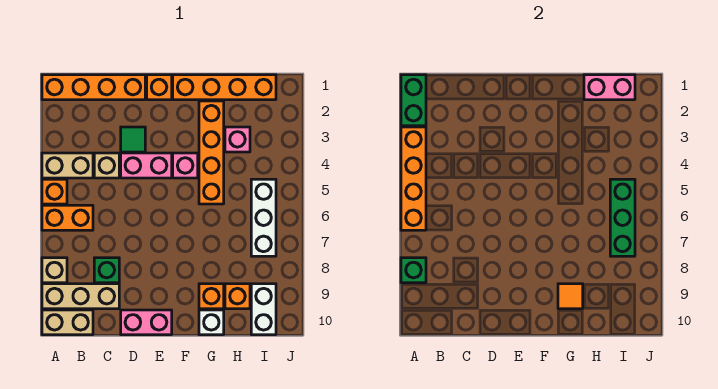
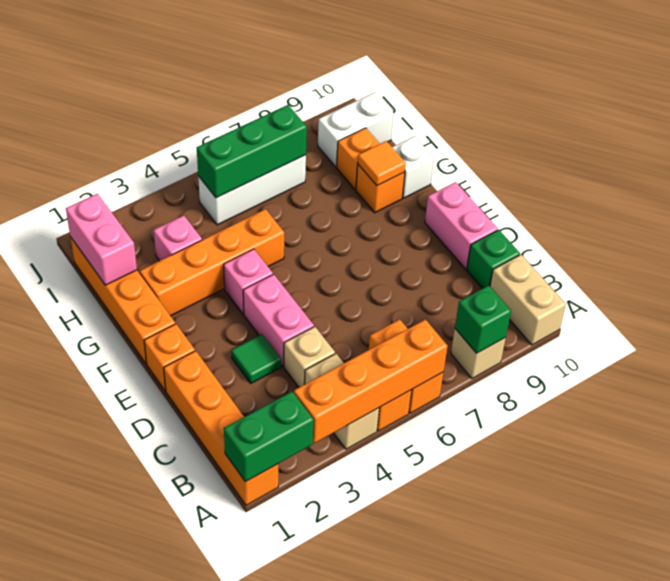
tan brick A9:C9 level 1 -> none
green brick C8 level 1 -> green brick C10 level 1

